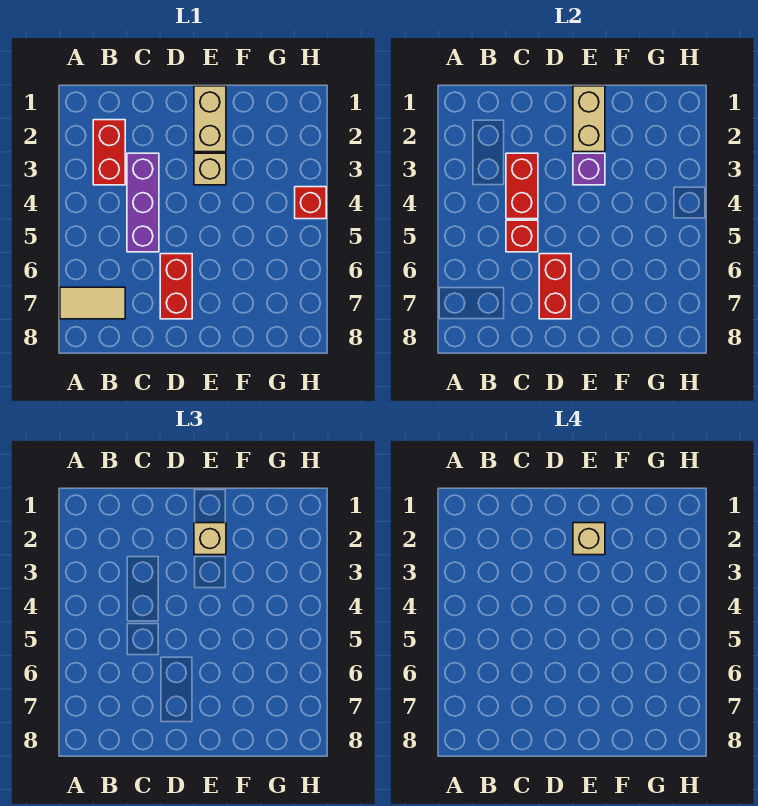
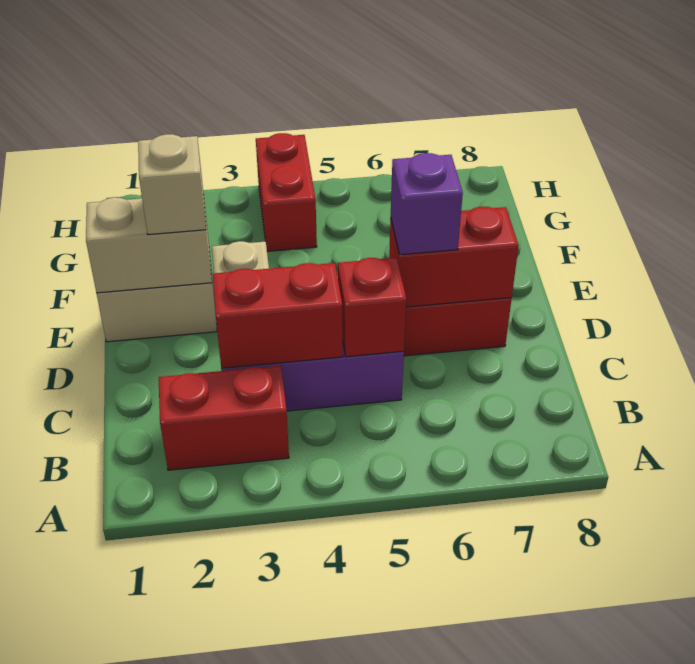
tan tile A7:B7 level 1 -> none
tan brick E2 level 4 -> none
purple brick E3 level 2 -> purple brick D6 level 3
red brick H4 level 1 -> red brick G4:H4 level 1

